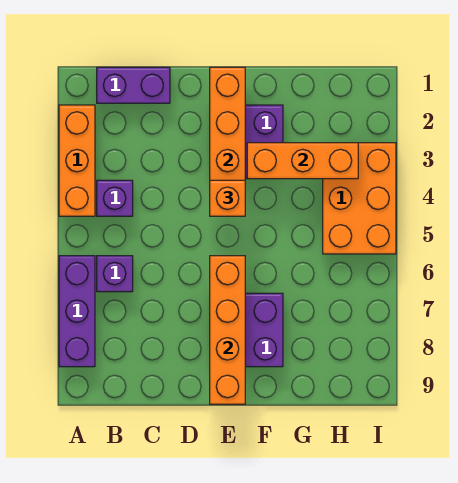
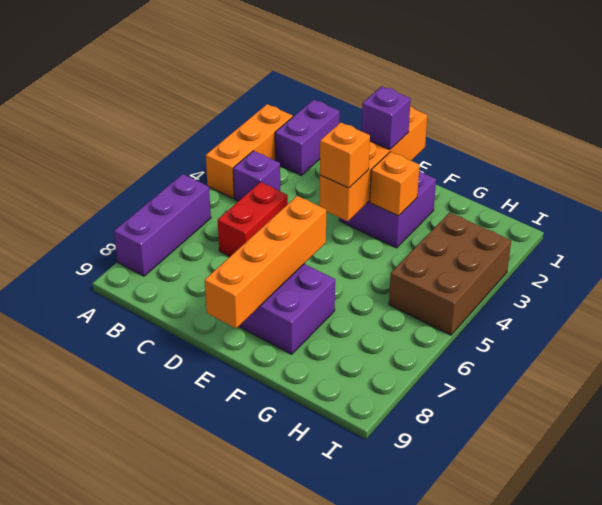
purple brick B1:C1 level 1 -> purple brick B1:B2 level 1
purple brick B6 level 1 -> purple brick E2 level 3
none -> red brick C5:C6 level 1
orange brick F3:H3 level 2 -> orange brick F3 level 2
orange brick H3:I5 level 1 -> brown brick H3:I5 level 1

